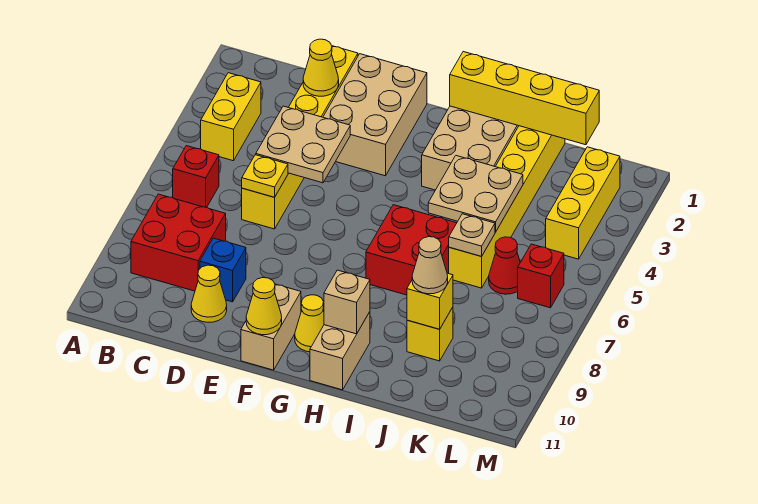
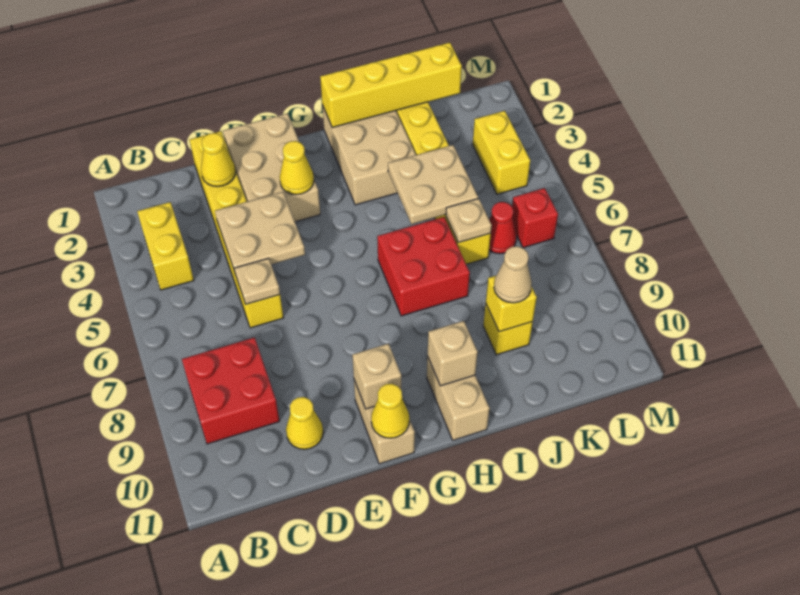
red brick B6 level 1 -> none
yellow plate D6 level 2 -> tan plate D6 level 2
blue brick D9 level 1 -> none
none -> tan brick F10 level 2
yellow cone G10 level 1 -> yellow cone F3 level 2
yellow brick L2:L4 level 1 -> yellow brick L3:L4 level 1

